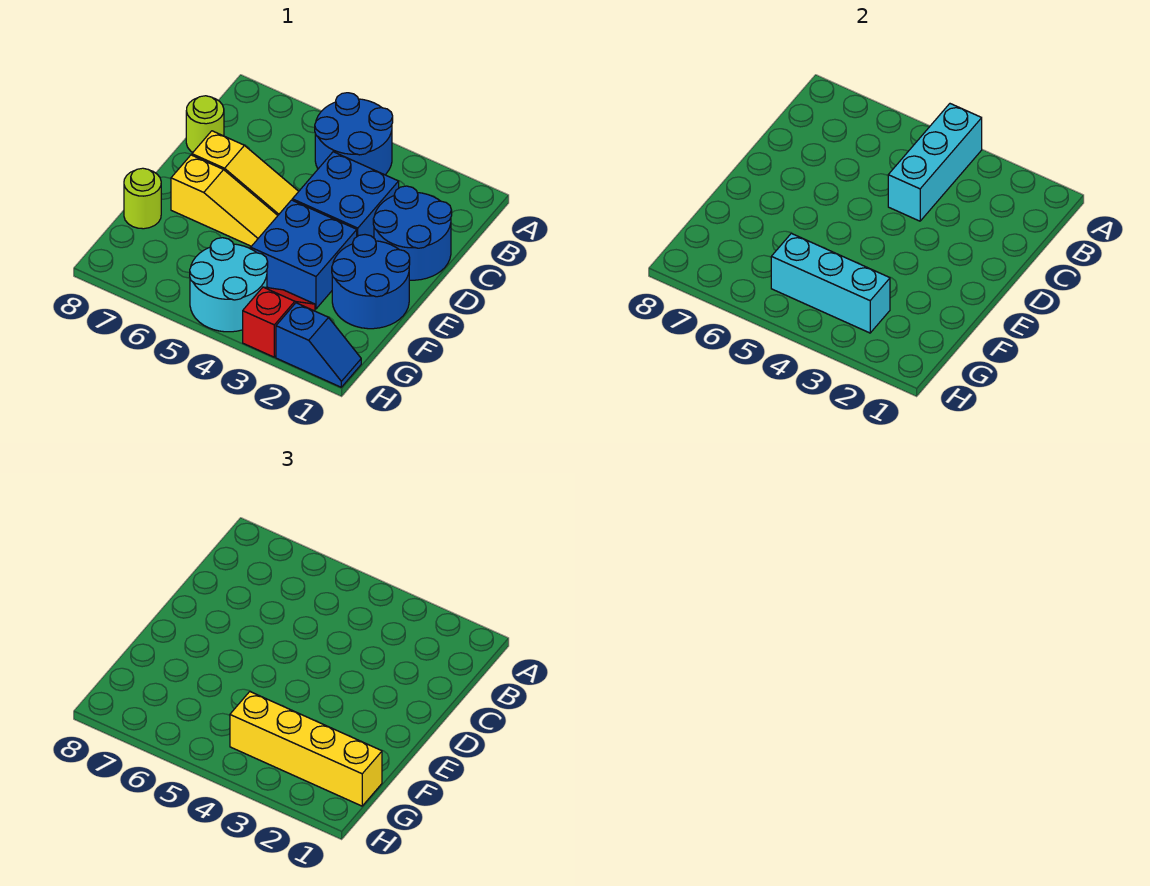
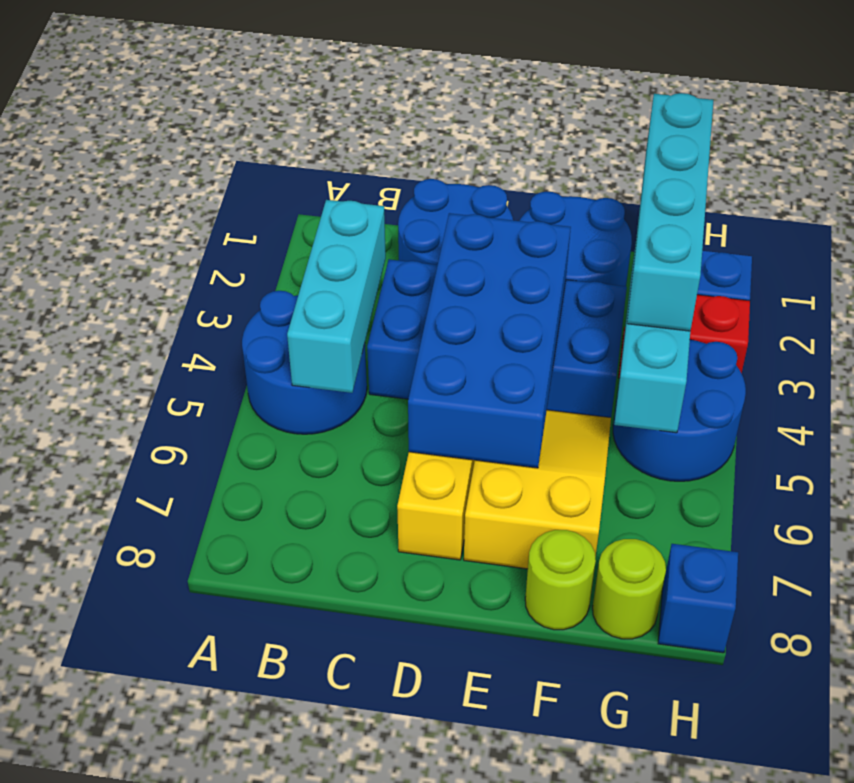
cyan brick A4:C4 level 2 -> cyan brick B3:B5 level 2
lime round brick C8 level 1 -> lime round brick G8 level 1
none -> blue brick D3:E6 level 2
yellow slope E5:E7 level 1 top 7 -> yellow slope E5:F7 level 1 top 7
yellow brick G1:G4 level 3 -> cyan brick G1:G4 level 3
cyan round brick G4:H5 level 1 -> blue round brick G4:H5 level 1
none -> blue brick H8 level 1

